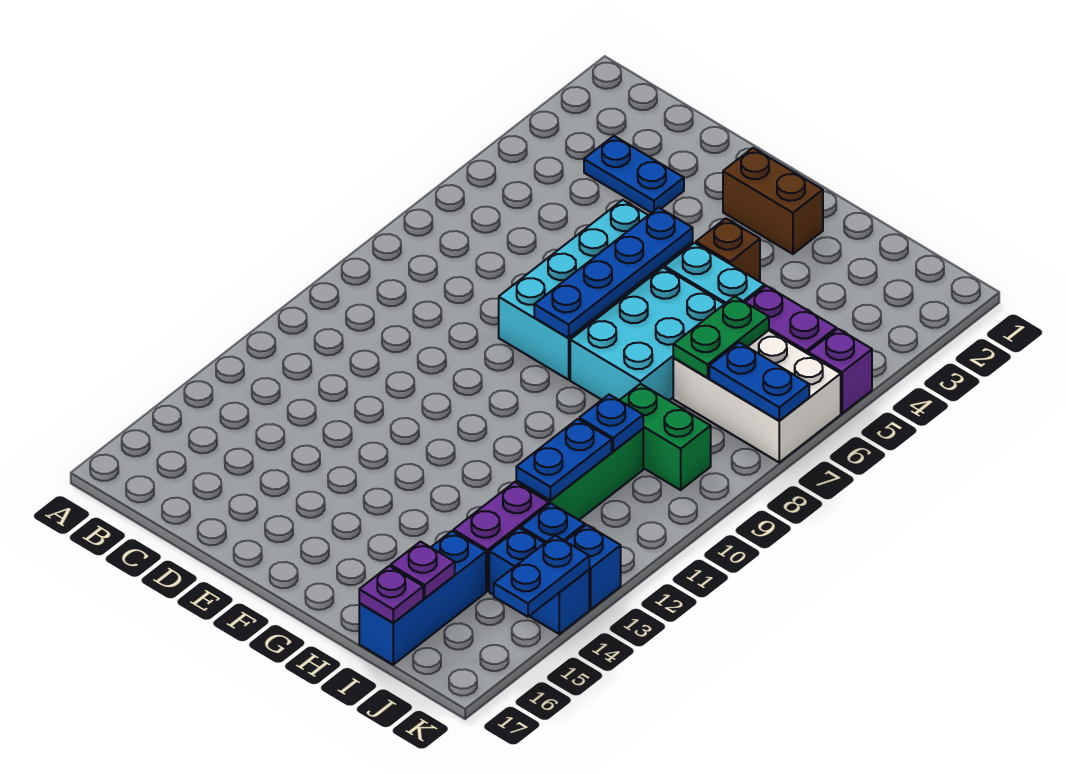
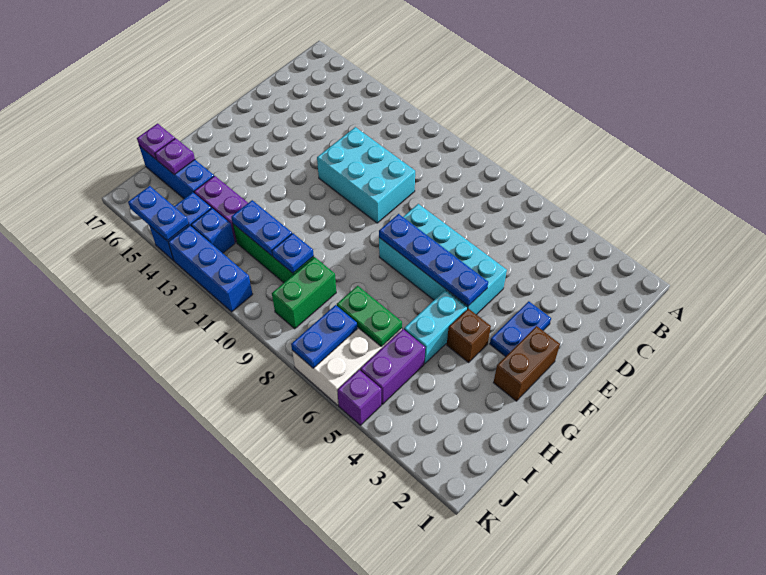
blue plate C3:D3 level 1 -> blue plate E3:F3 level 1
cyan brick G6:H8 level 1 -> cyan brick D10:E12 level 1
blue brick K13 level 1 -> blue brick K11:K13 level 1

